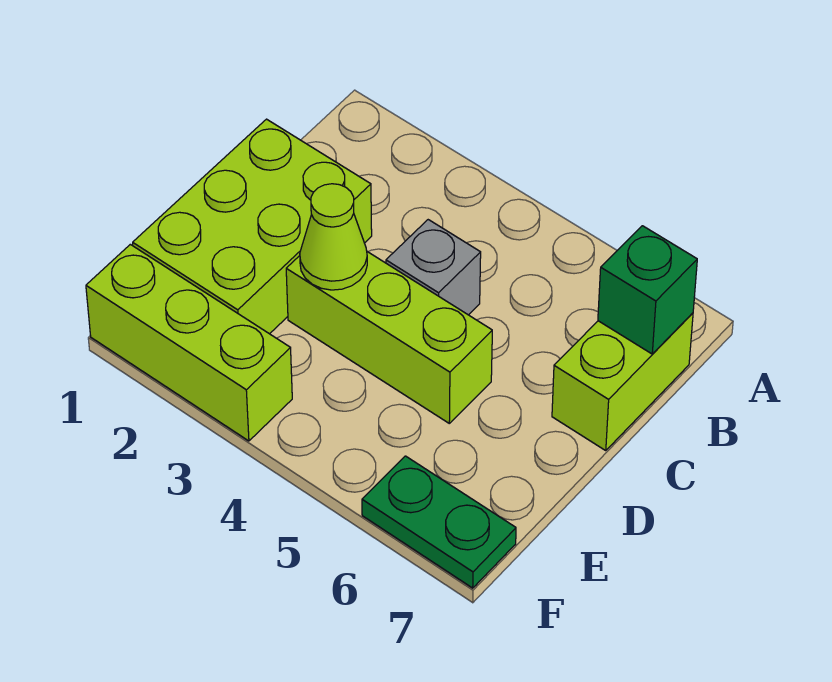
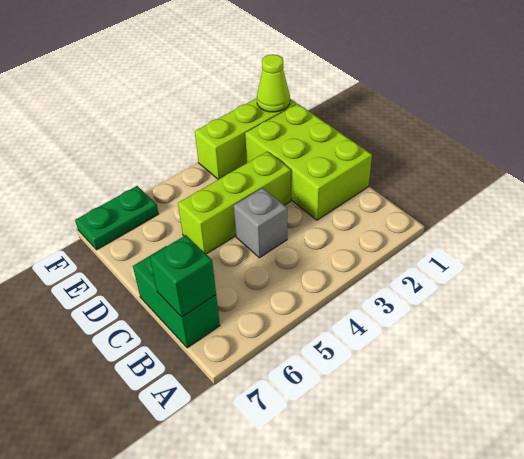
lime brick B7:C7 level 1 -> green brick B7:C7 level 1
lime cone D3 level 2 -> lime cone F1 level 2

